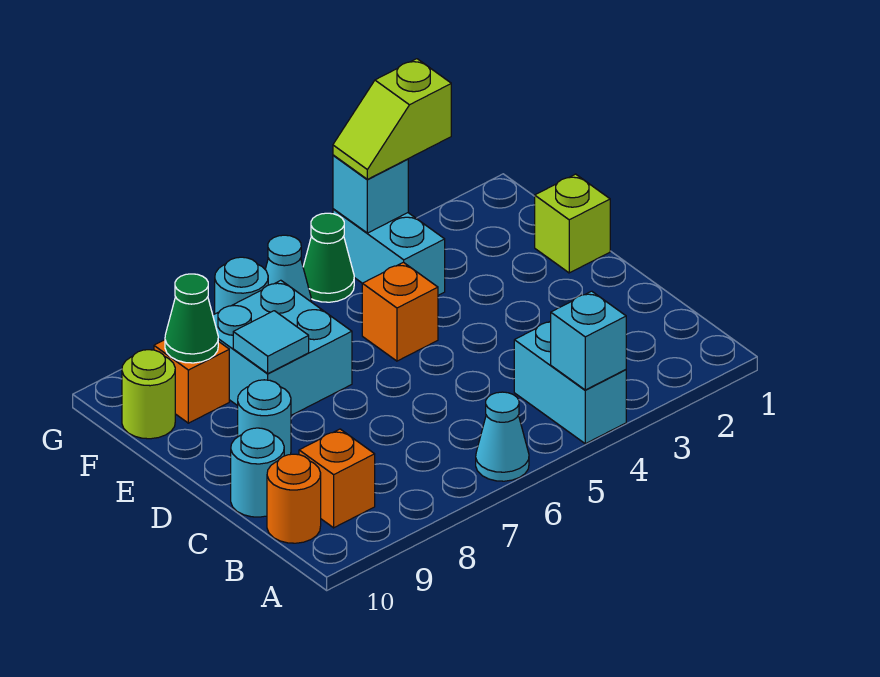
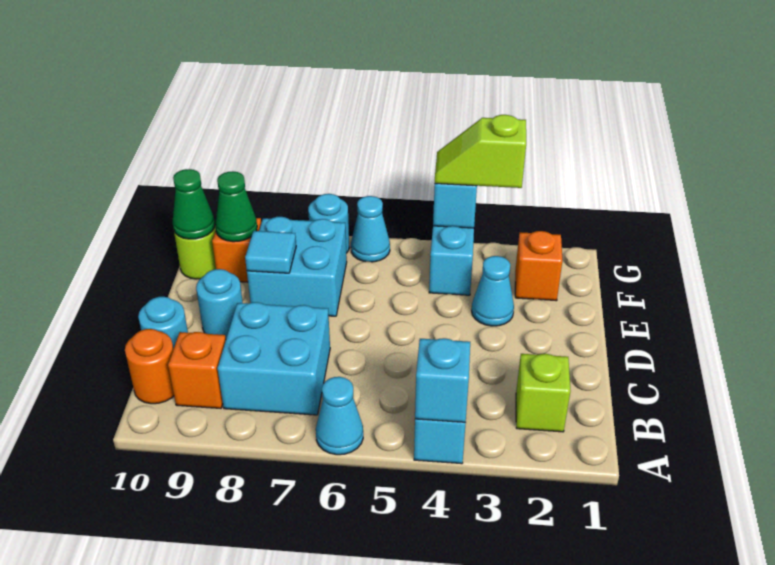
none -> cyan brick B7:C8 level 1
lime brick E1 level 1 -> lime brick B2 level 1
none -> cyan cone E3 level 1
orange brick E5 level 1 -> orange brick F2 level 1
green cone G5 level 1 -> green cone F10 level 2

